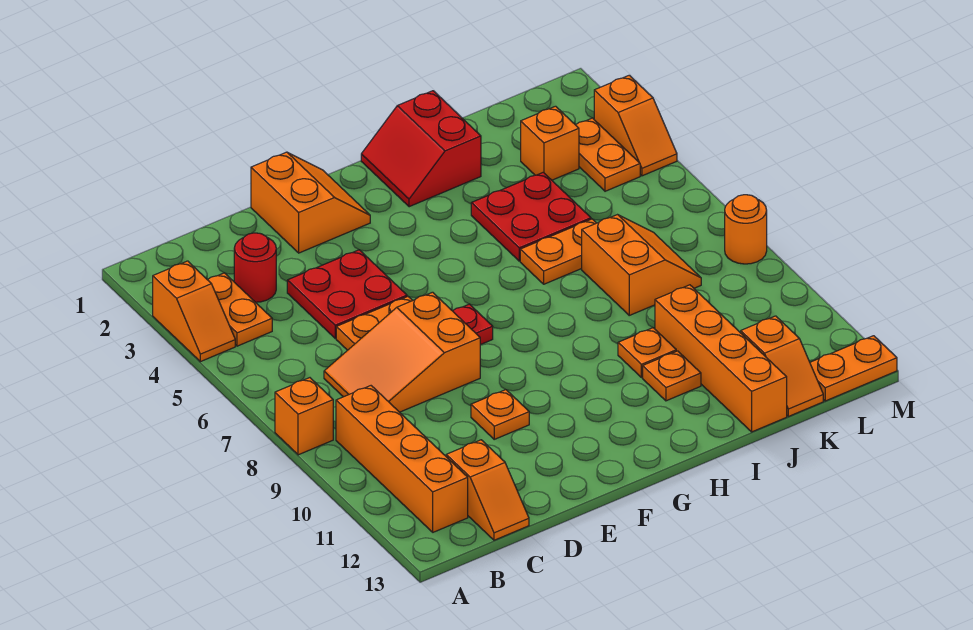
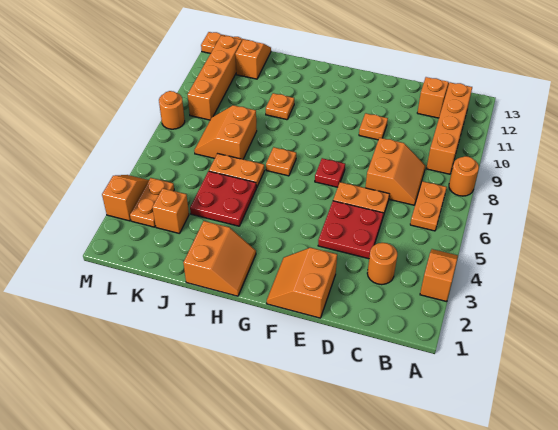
orange brick A8 level 1 -> orange round brick A8 level 1
orange plate B3:B4 level 1 -> orange plate B6:B7 level 1
red round brick C3 level 1 -> orange round brick C3 level 1
orange slope C7:E8 level 1 top E -> orange slope C7:D8 level 1 top D
red slope H1:I2 level 1 top I -> orange slope H1:I2 level 1 top I
orange plate I11 level 1 -> orange plate H7 level 1
orange brick J10:J13 level 1 -> orange brick L9:L12 level 1

